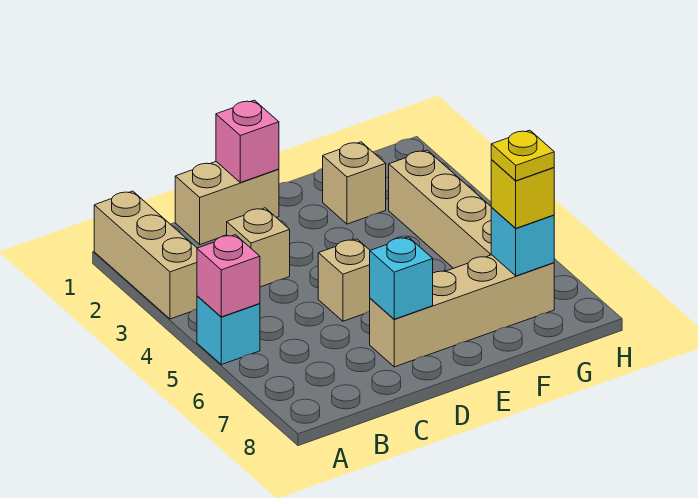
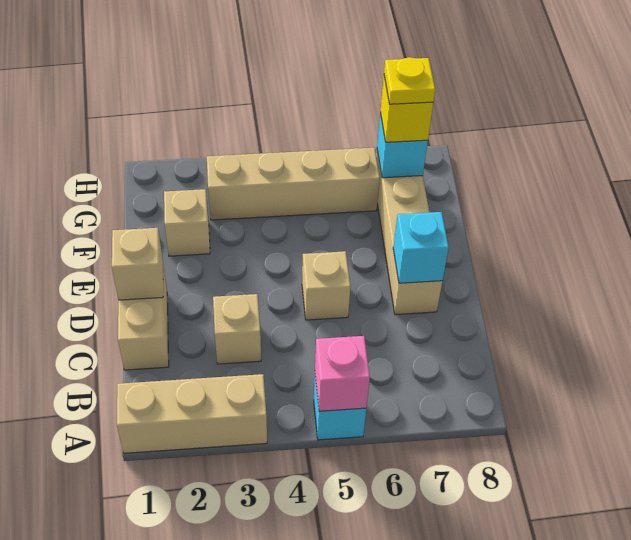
pink brick D1 level 2 -> tan brick D1 level 2

